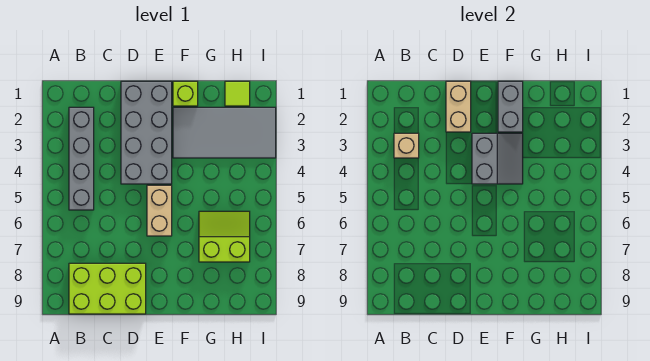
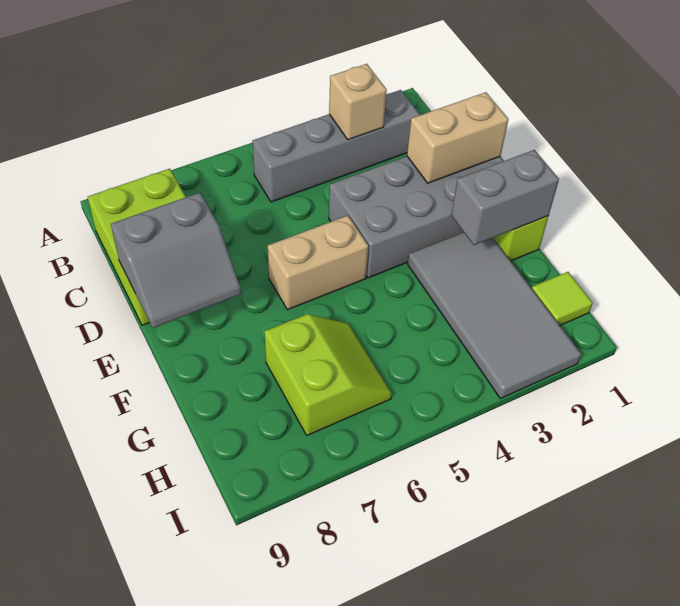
grey slope E3:F4 level 2 top E -> grey slope D8:E9 level 2 top D

